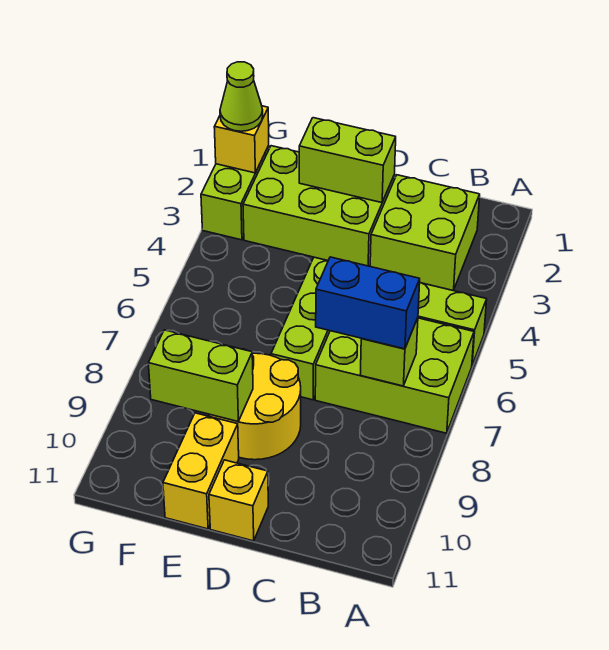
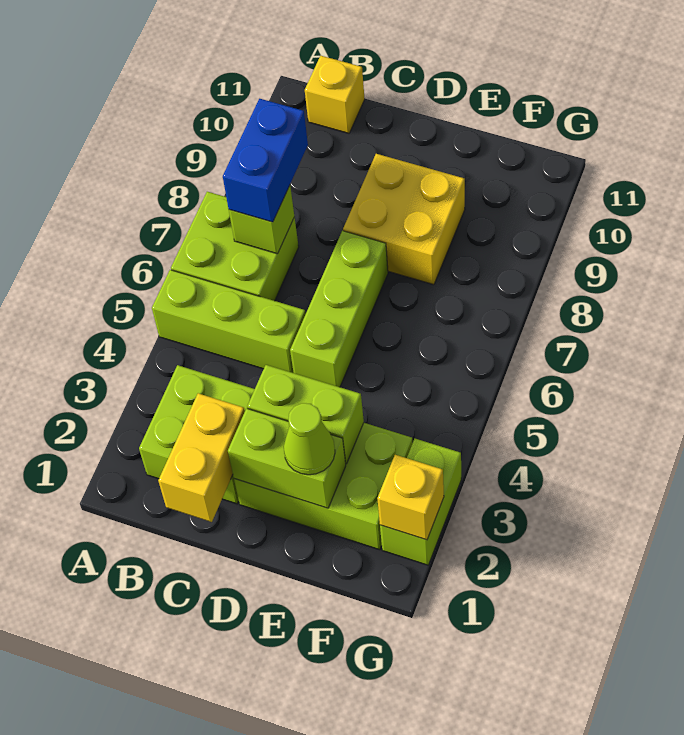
lime brick A6:C7 level 1 -> lime brick A6:B7 level 1
blue brick B7:C7 level 3 -> blue brick B7:B8 level 3
yellow round brick D8:E9 level 1 -> yellow brick D8:E9 level 1
yellow brick D11 level 1 -> yellow brick B11 level 1
lime brick E9:F9 level 2 -> lime brick D3:E3 level 2
yellow brick E10:E11 level 1 -> yellow brick C1:C2 level 2
lime cone G2 level 3 -> lime cone E2 level 3

